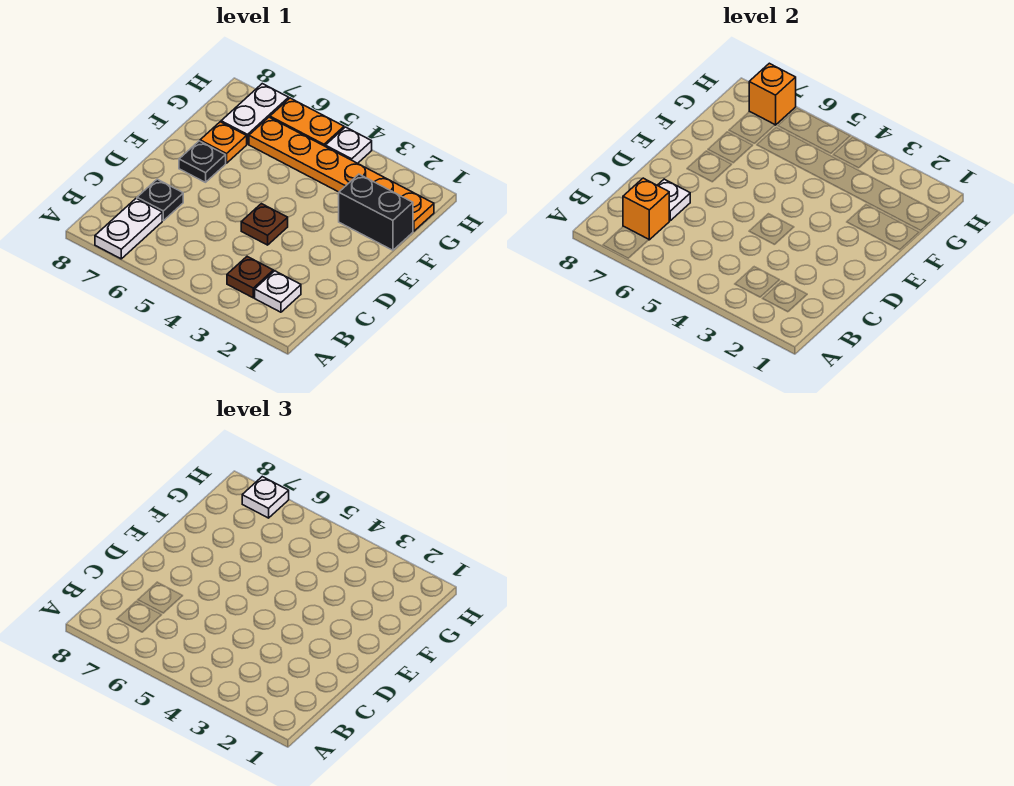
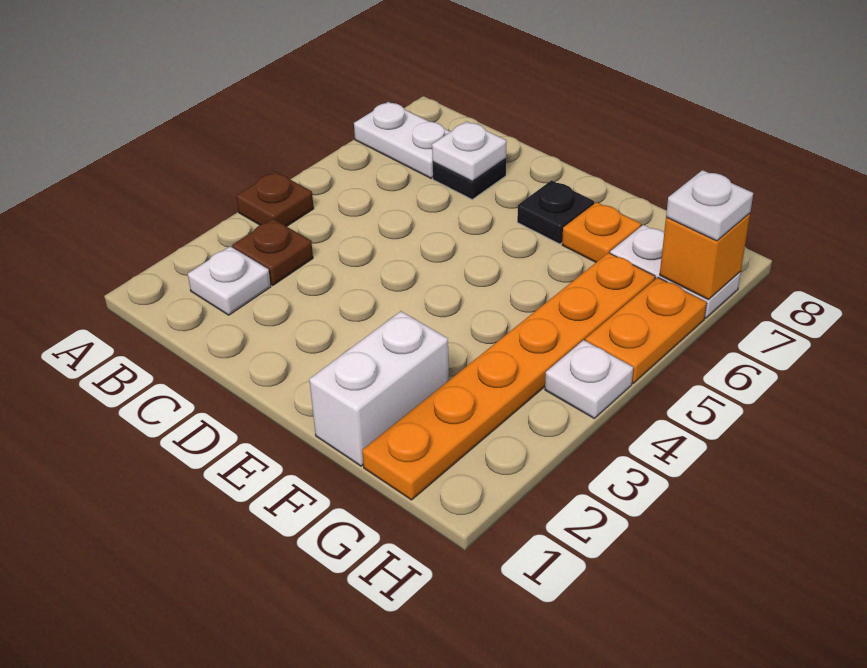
orange brick B7 level 2 -> none
brown plate D4 level 1 -> brown plate A4 level 1
black brick F1:F2 level 1 -> white brick F1:F2 level 1

